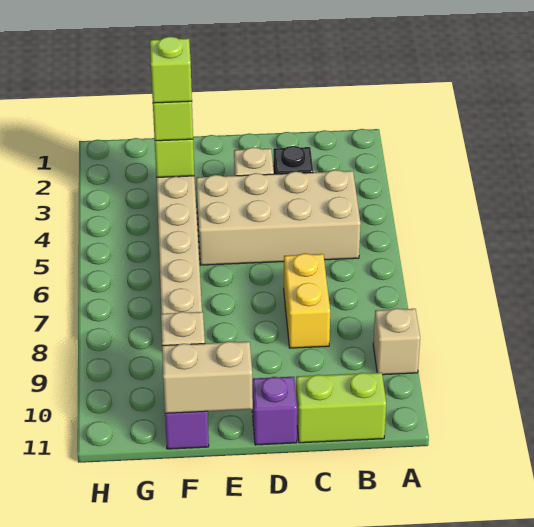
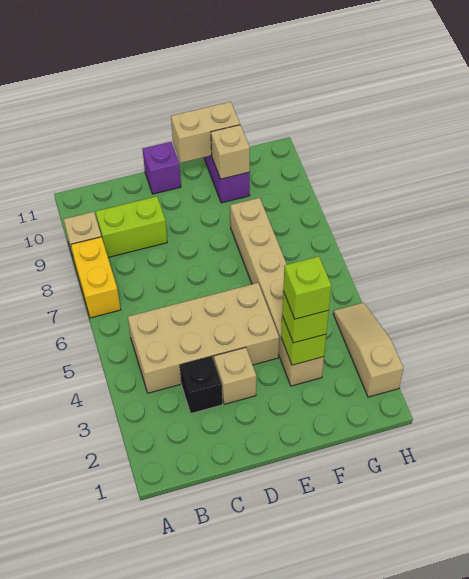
lime brick B11:C11 level 1 -> lime brick B9:C9 level 1
yellow brick C7:C8 level 1 -> yellow brick A7:A8 level 1
none -> tan slope H2:H4 level 1 top 2

